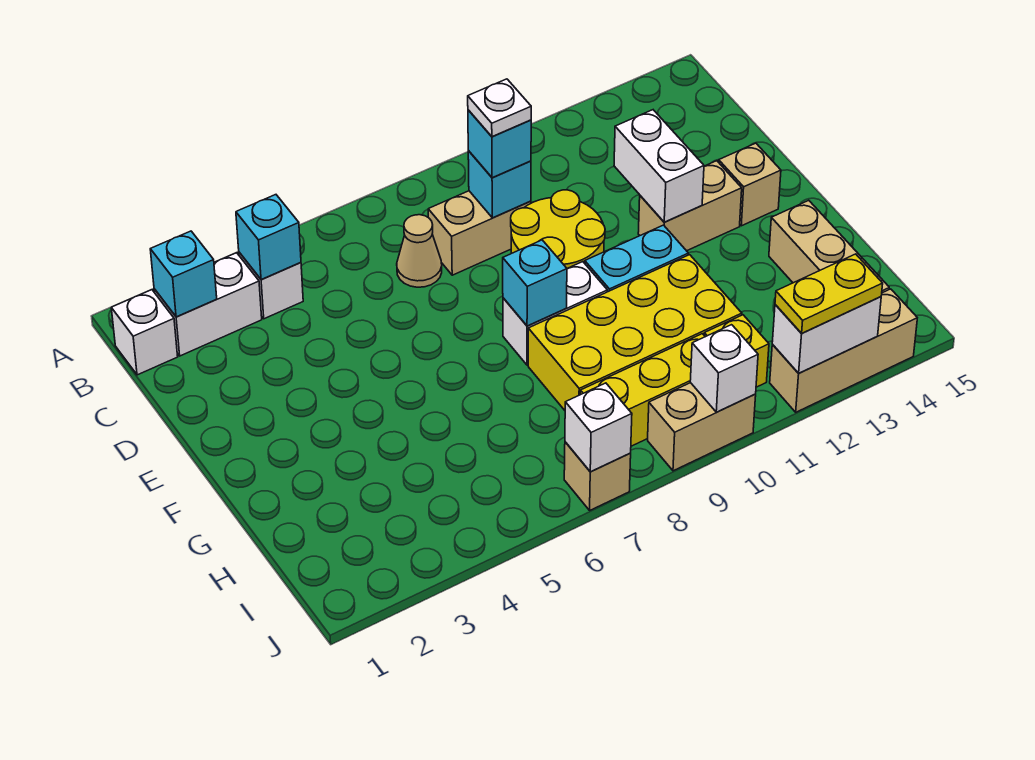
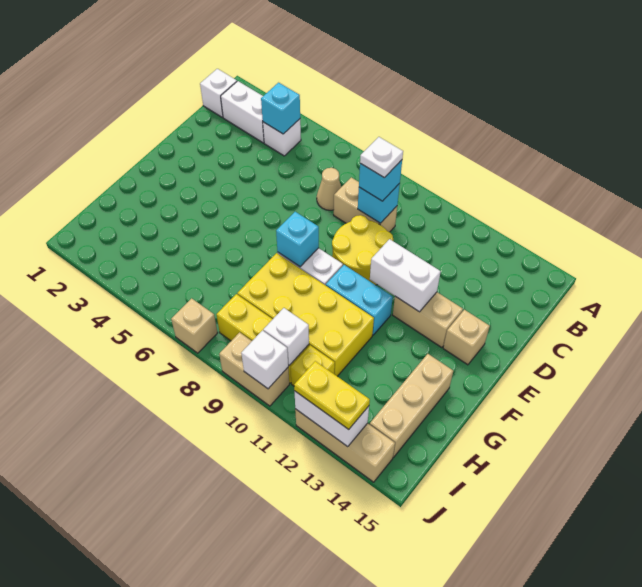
cyan brick B2 level 2 -> none
white brick D12:E12 level 2 -> white brick E11:E12 level 2
white brick J7 level 2 -> white brick I10 level 2

